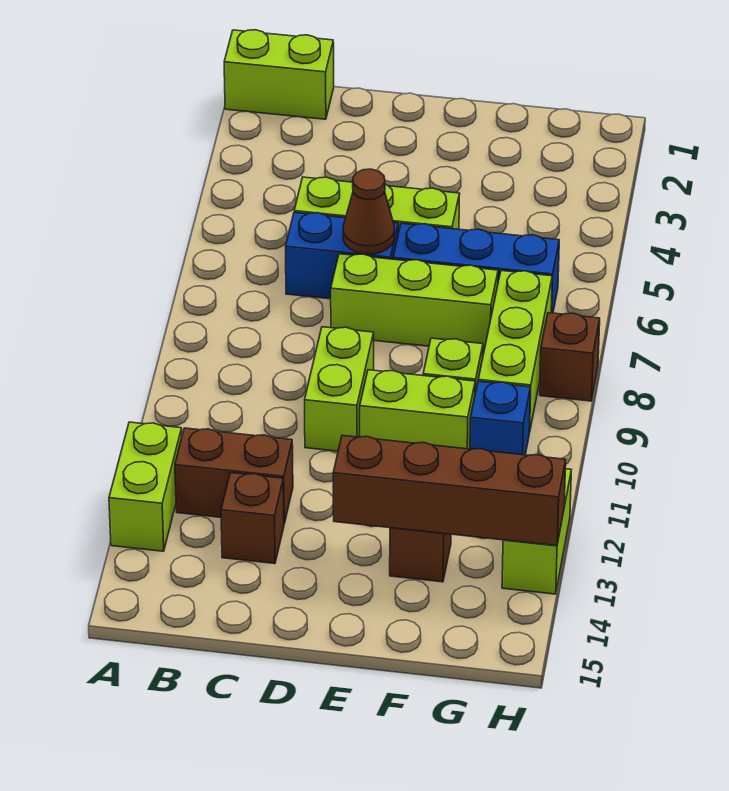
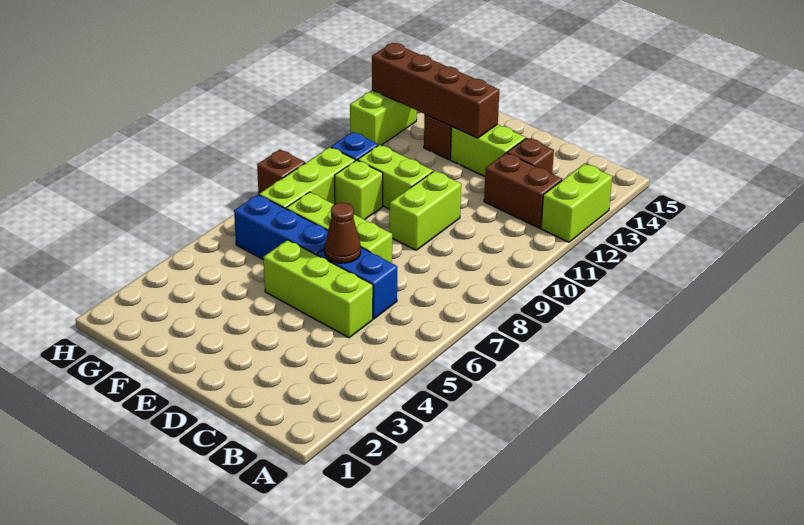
lime brick A1:B1 level 1 -> lime brick D13:E13 level 1

